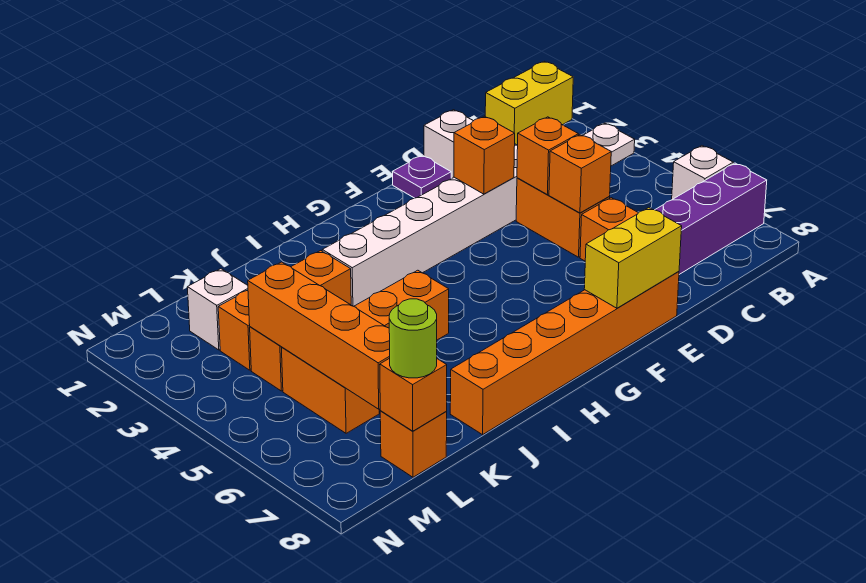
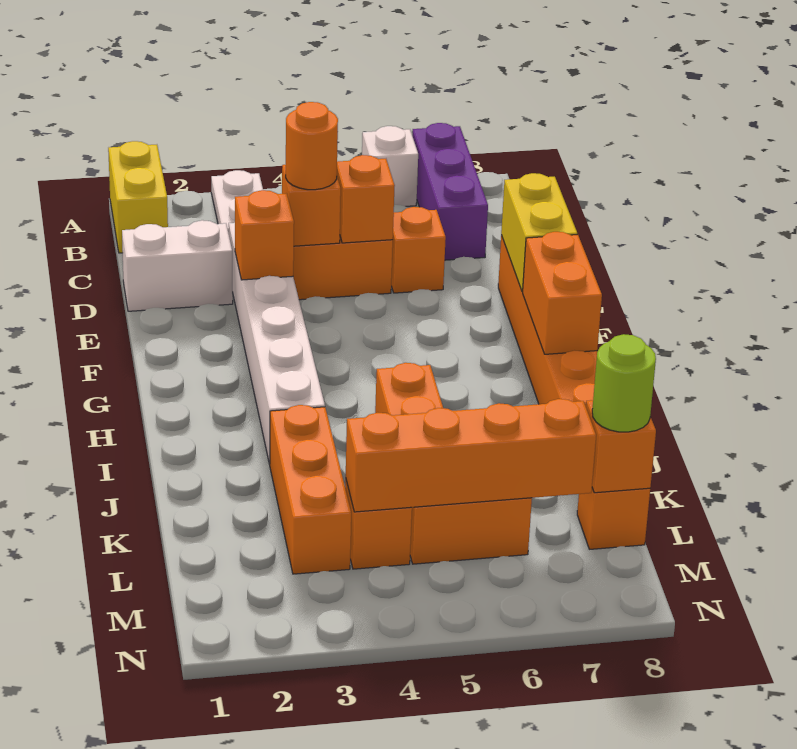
none -> orange round brick D4 level 3
purple plate E1 level 1 -> none
none -> orange brick G8:H8 level 2
white brick L2 level 1 -> none

